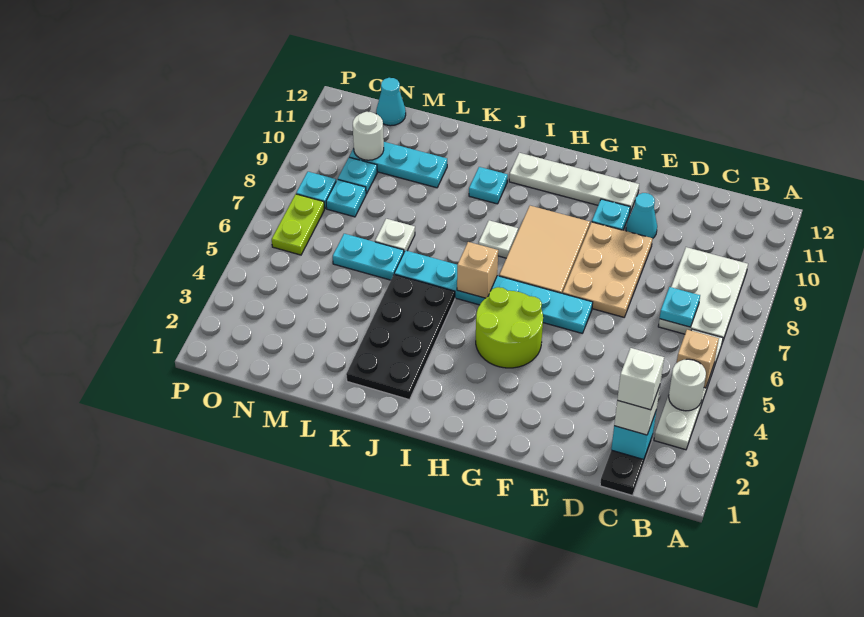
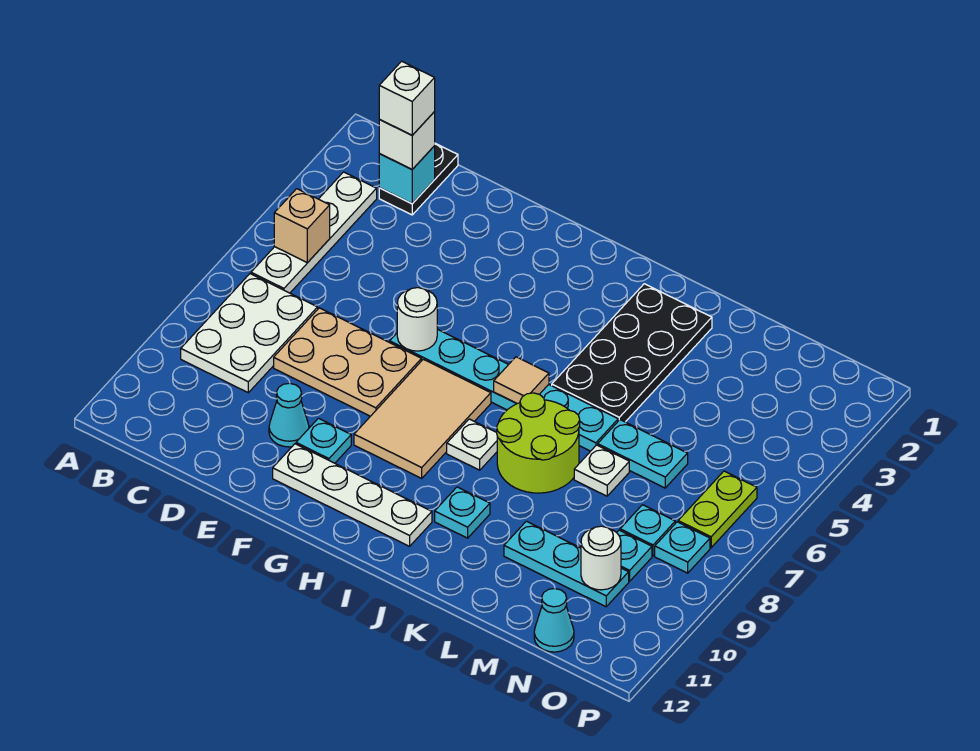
white round brick B4 level 2 -> white round brick F6 level 2
cyan plate C7 level 2 -> none
tan plate E7:F9 level 1 -> tan plate D7:F8 level 1
lime round brick G4:H5 level 1 -> lime round brick J7:K8 level 1
tan brick I6 level 2 -> tan tile I6 level 2

